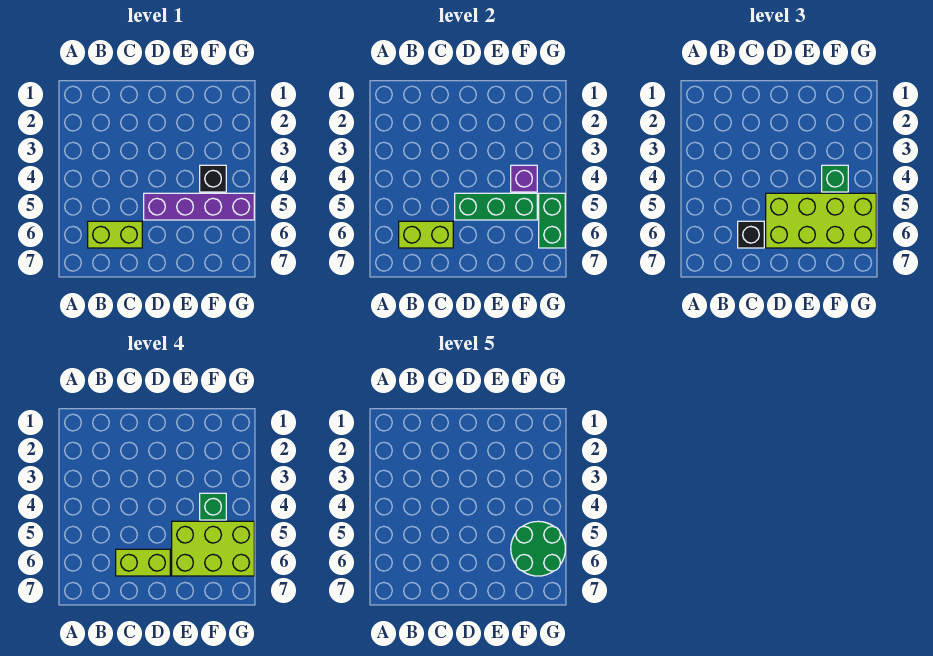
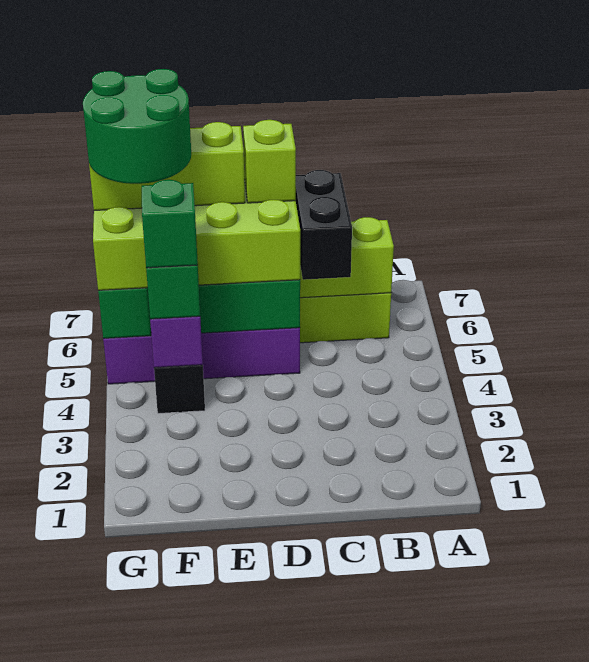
black brick C6 level 3 -> black brick C5:C6 level 3
lime brick C6:D6 level 4 -> lime brick D6 level 4
lime brick E5:G6 level 4 -> lime brick E6:G6 level 4

